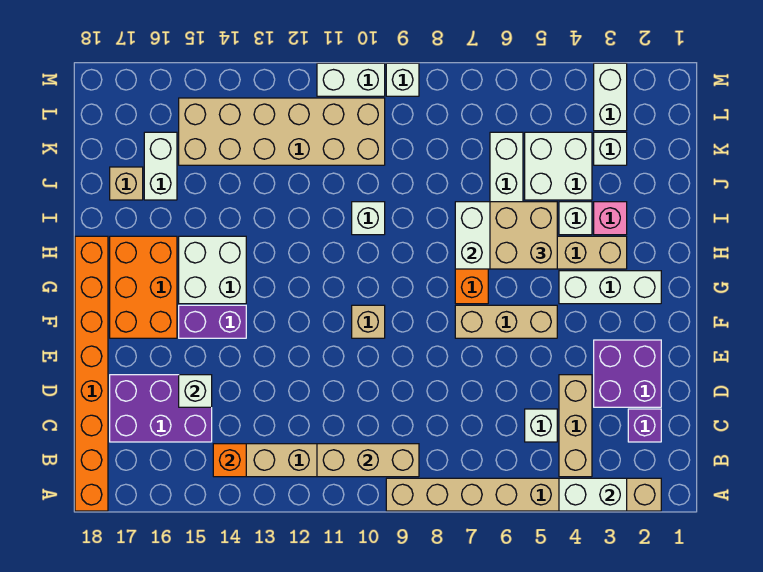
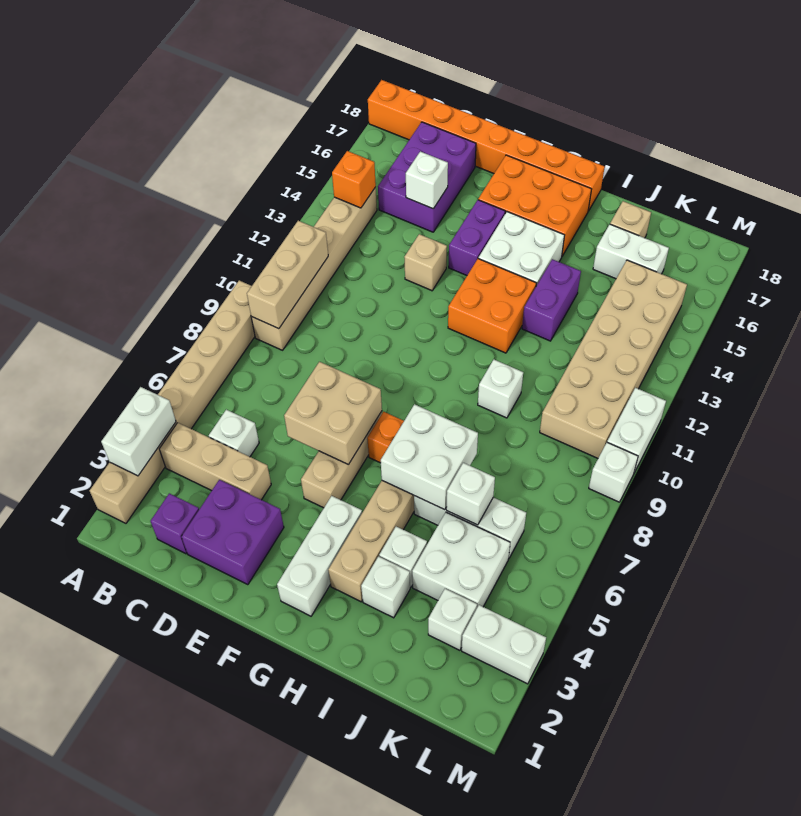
tan brick F10 level 1 -> tan brick E13 level 1
none -> orange brick G12:H13 level 1
tan brick H5:I6 level 3 -> tan brick E6:F7 level 2
pink brick I3 level 1 -> white brick I3 level 1
none -> purple brick I13:I14 level 1
none -> white brick J6 level 2

